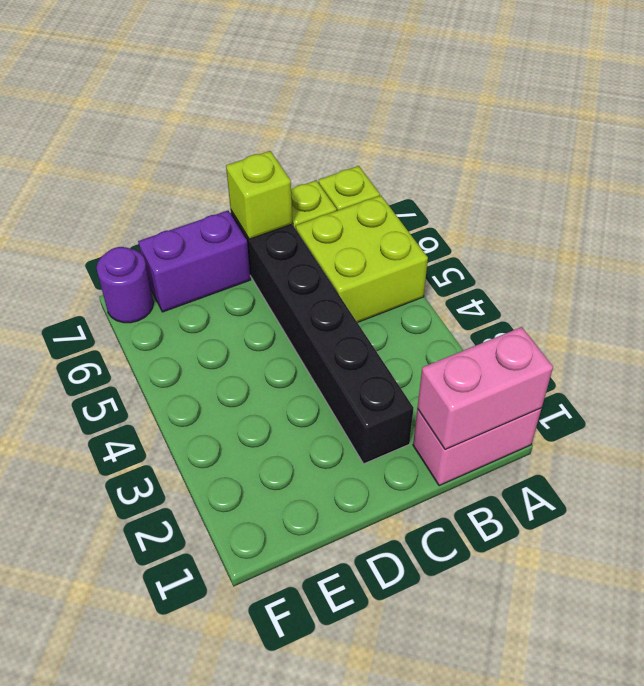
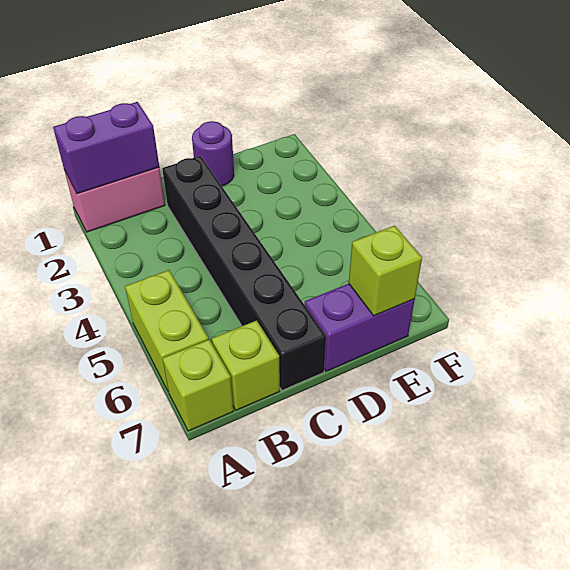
pink brick A1:B1 level 2 -> purple brick A1:B1 level 2
lime brick A5:B6 level 1 -> lime brick A5:A6 level 1
lime brick C7 level 2 -> lime brick E7 level 2
purple round brick F7 level 1 -> purple round brick D1 level 1

